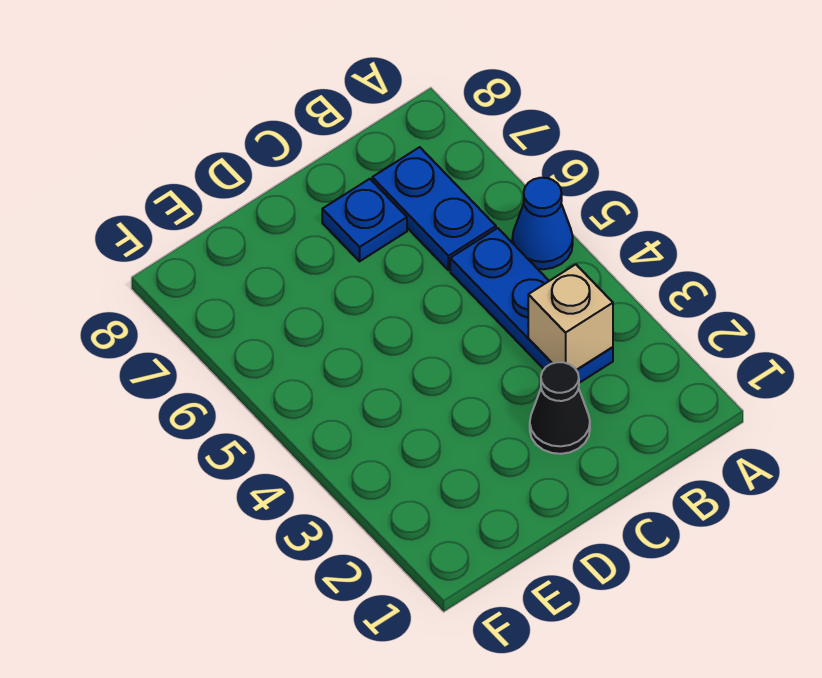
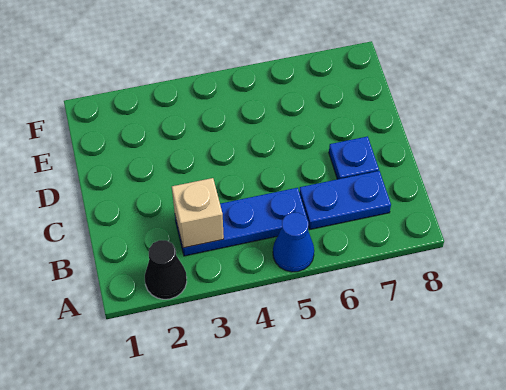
black cone C2 level 1 -> black cone A2 level 1

